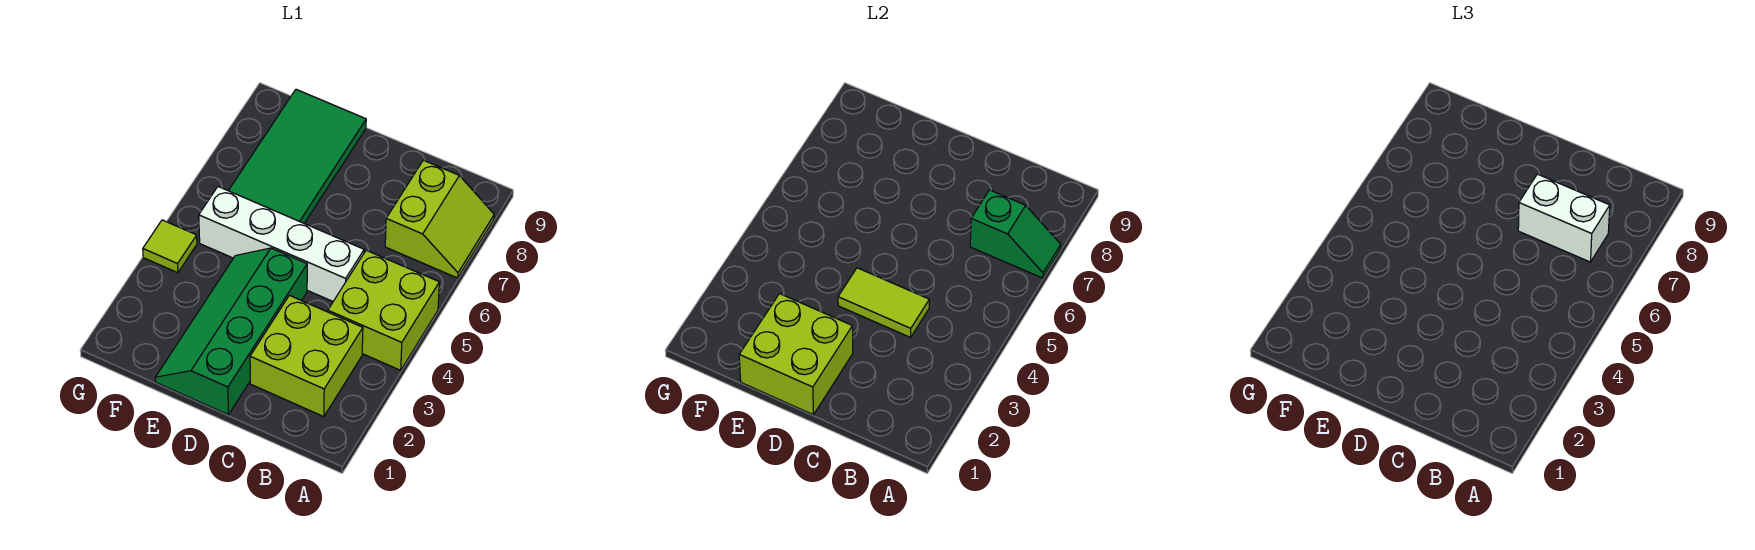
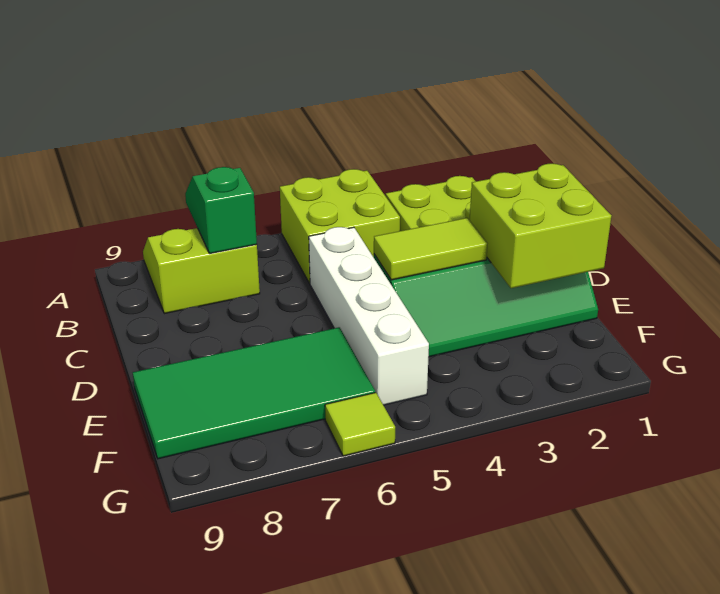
white brick B7:C7 level 3 -> none
lime tile C4:D4 level 2 -> lime tile D3:D4 level 2
lime tile G4 level 1 -> lime tile G6 level 1

